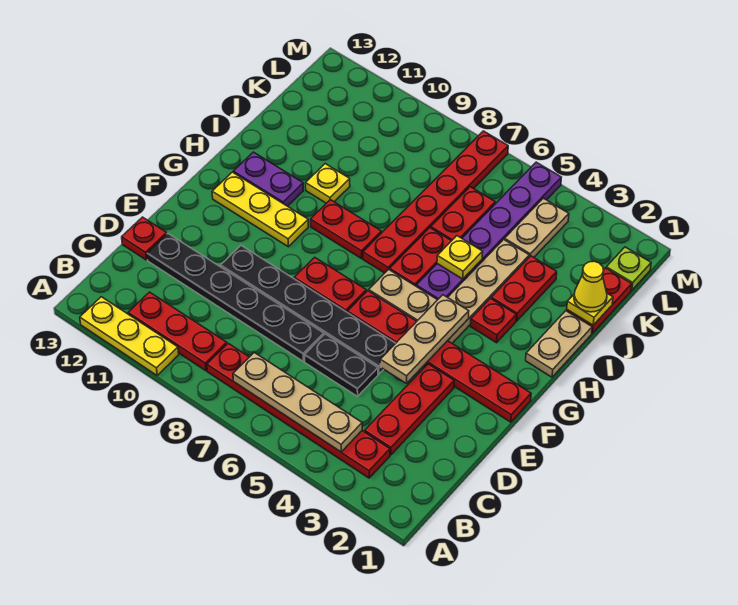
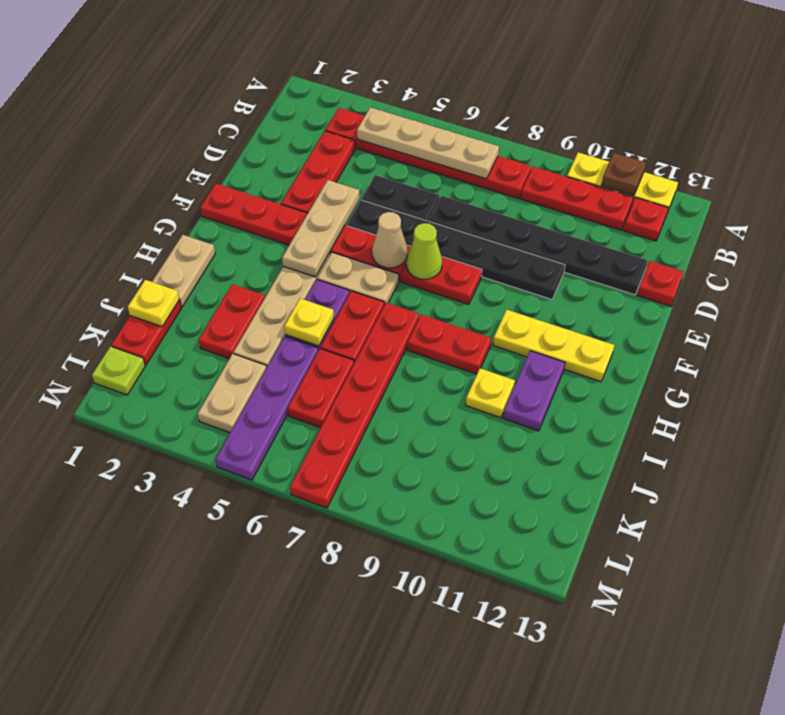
none -> brown plate A11 level 2
none -> tan cone F6 level 2
none -> lime cone F7 level 2
red plate H3 level 1 -> red plate B12 level 1
purple plate H11:H12 level 1 -> purple plate H11:I11 level 1
yellow cone J1 level 3 -> none

